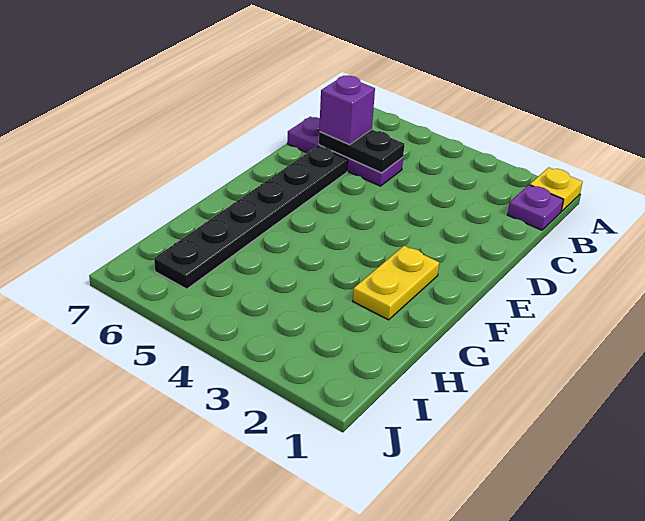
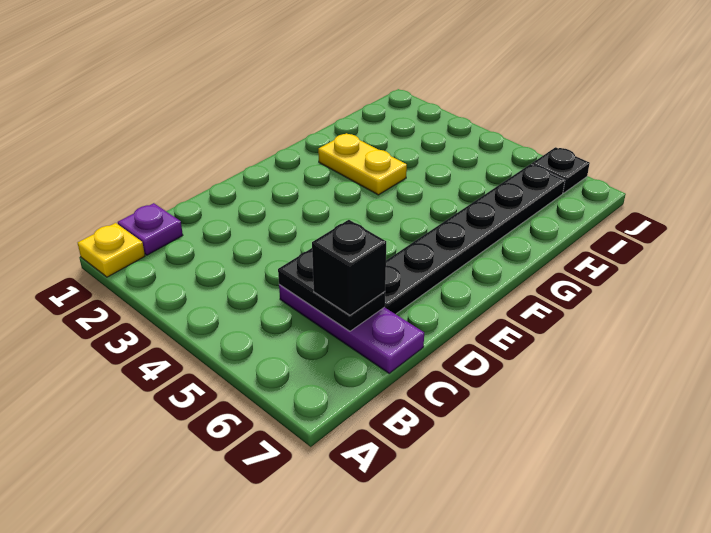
purple brick C6 level 3 -> black brick C6 level 3
yellow plate F2:G2 level 1 -> yellow plate G2:G3 level 1
none -> black plate J6 level 1

